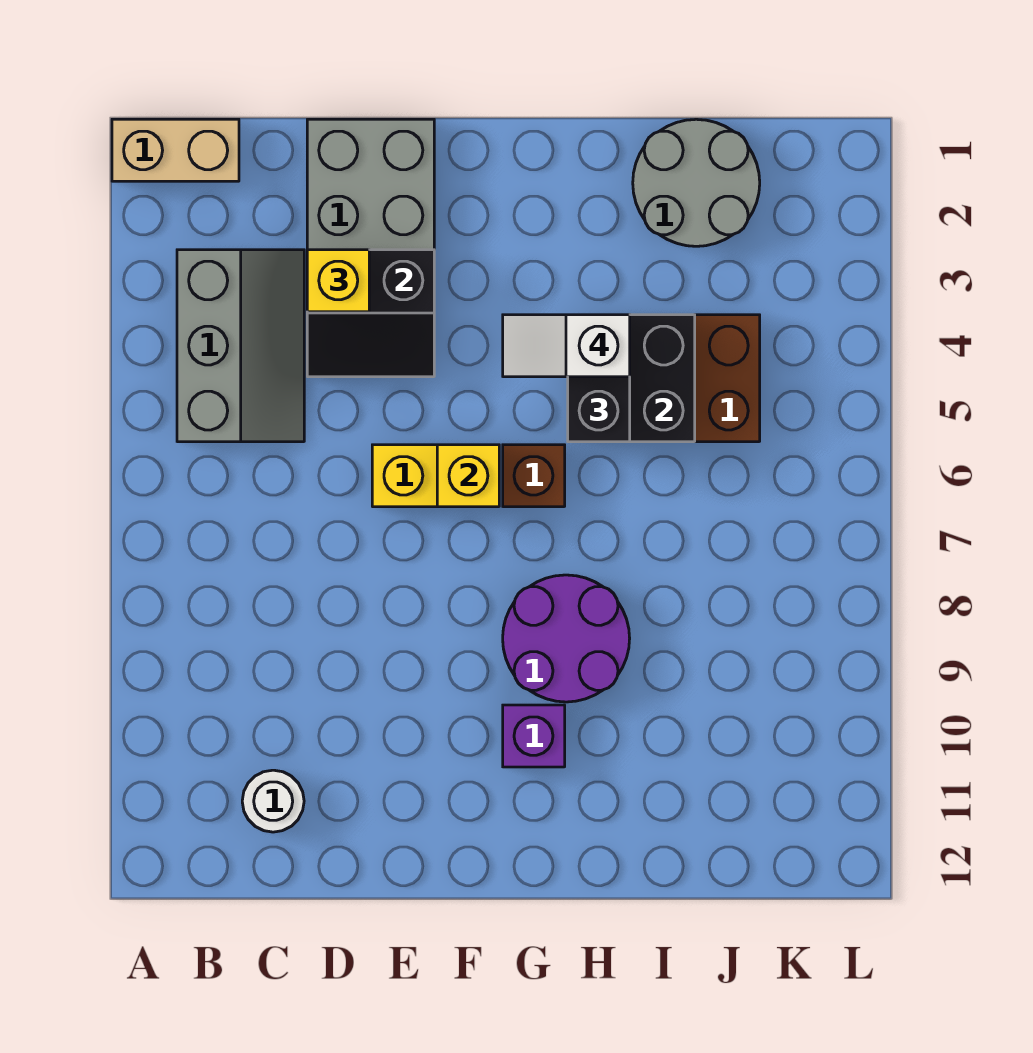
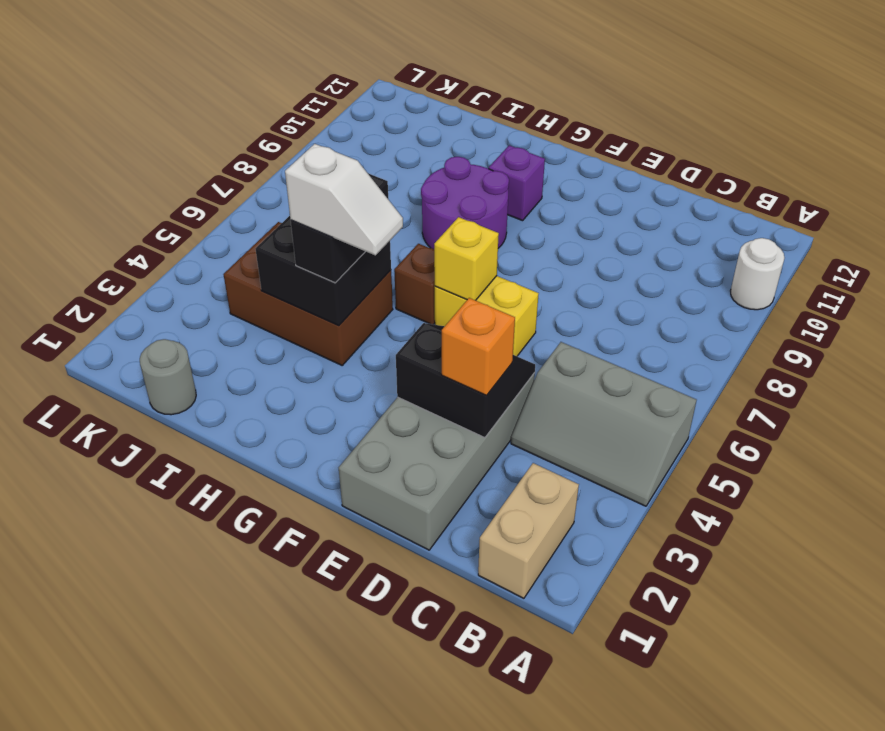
tan brick A1:B1 level 1 -> tan brick B1:B2 level 1
grey slope B3:C5 level 1 top B -> grey slope A4:C5 level 1 top 5
white round brick C11 level 1 -> white round brick A10 level 1
yellow brick D3 level 3 -> orange brick D3 level 3
grey round brick I1:J2 level 1 -> grey round brick J1 level 1

